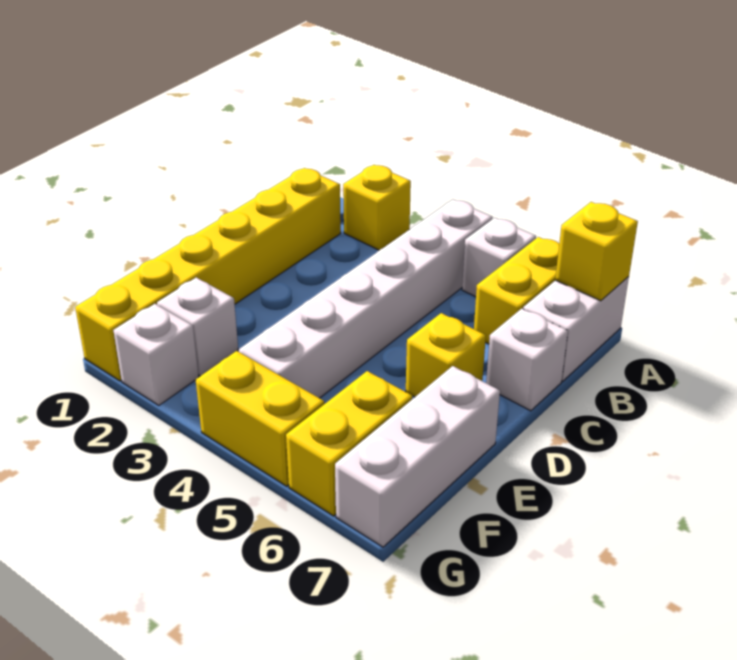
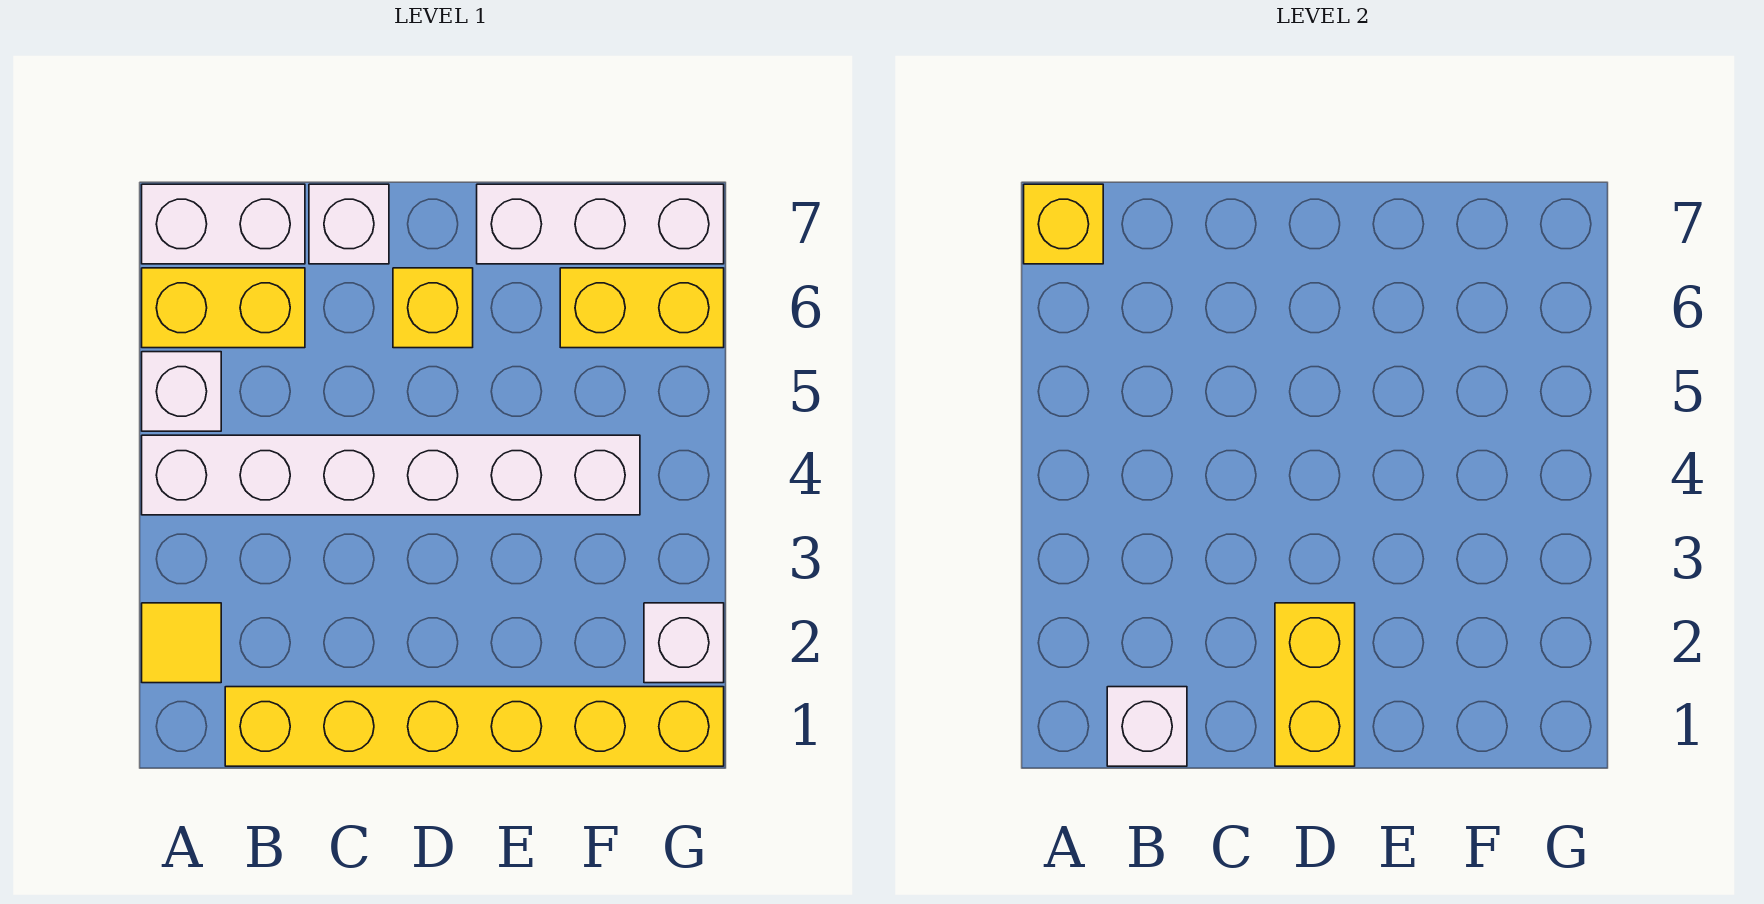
yellow brick A2 level 1 -> yellow tile A2 level 1
white brick F2 level 1 -> white brick B1 level 2
yellow brick G4:G5 level 1 -> yellow brick D1:D2 level 2

